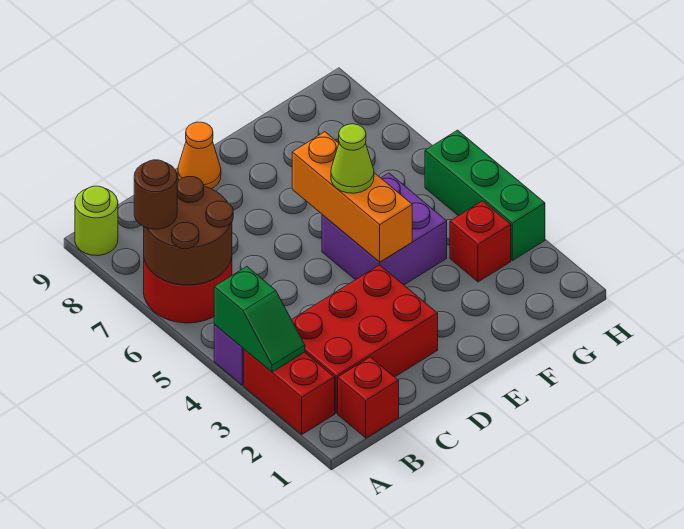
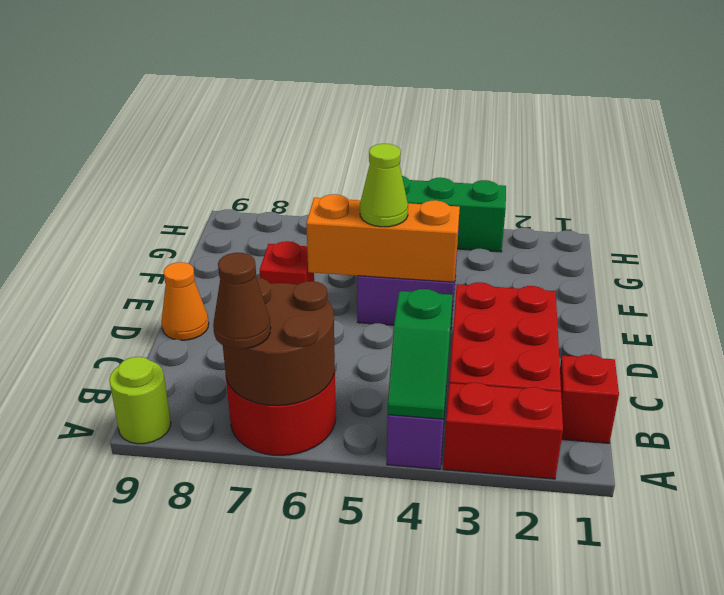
green slope A3:A4 level 2 top 4 -> green slope A4:B4 level 2 top B
brown round brick A7 level 3 -> brown cone A7 level 3
red brick G3 level 1 -> red brick E7 level 1

